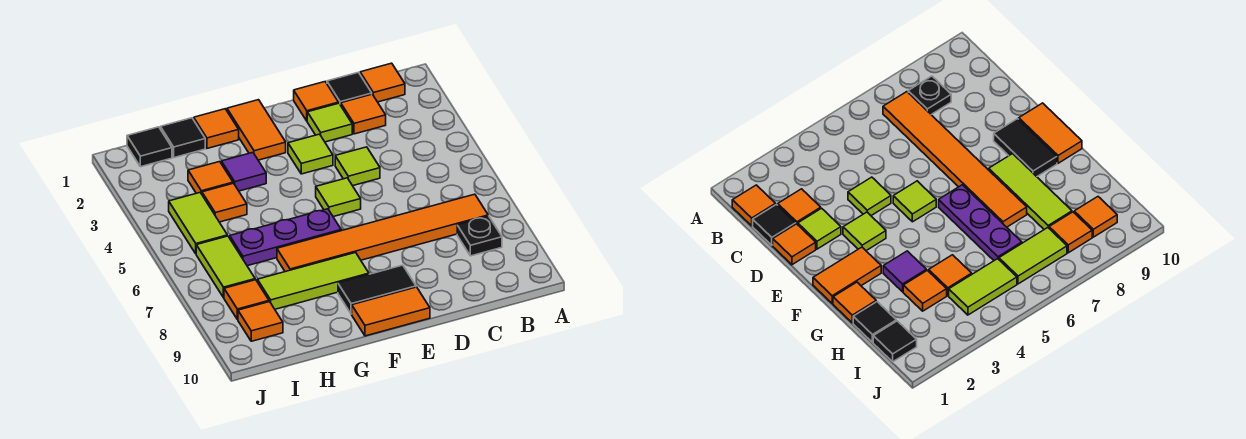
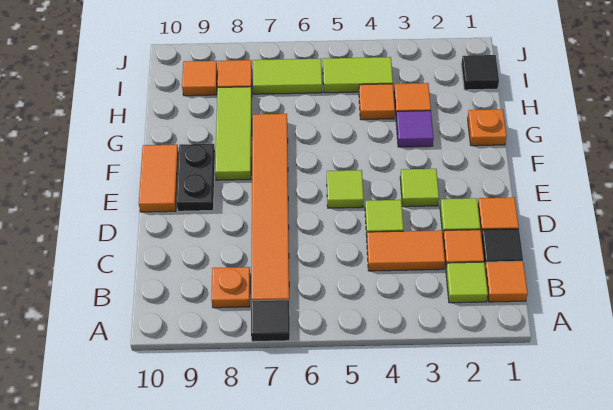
none -> lime tile B2 level 1
black plate B8 level 1 -> orange plate B8 level 1
black tile E9:F9 level 1 -> black plate E9:F9 level 1
orange tile F1:F2 level 1 -> orange tile C3:C4 level 1
purple plate F6:H6 level 1 -> none
orange tile G1 level 1 -> orange plate G1 level 1
black tile H1 level 1 -> black tile A7 level 1

